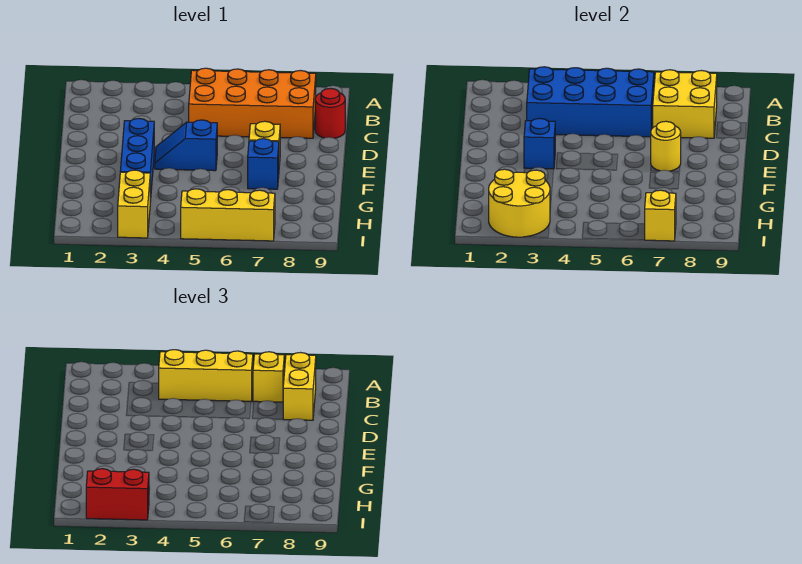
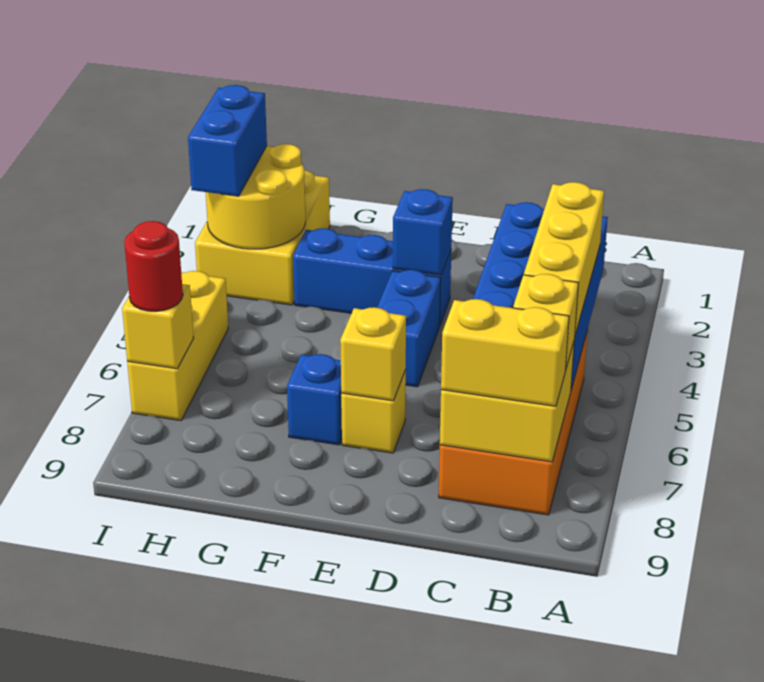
red round brick C9 level 1 -> red round brick I7 level 3
blue slope E4:E5 level 1 top 5 -> blue brick E4:E5 level 1
yellow round brick E7 level 2 -> yellow brick E7 level 2
yellow brick H3:I3 level 1 -> yellow brick H1:I3 level 1
red brick I2:I3 level 3 -> blue brick I2:I3 level 3

